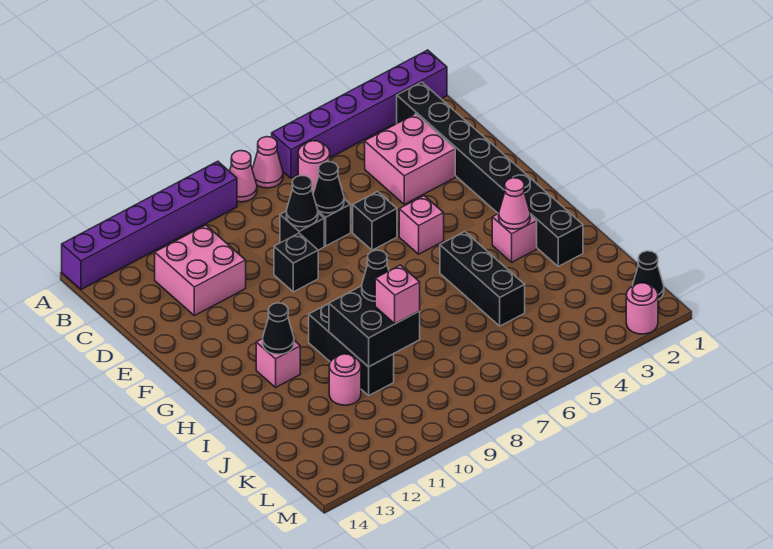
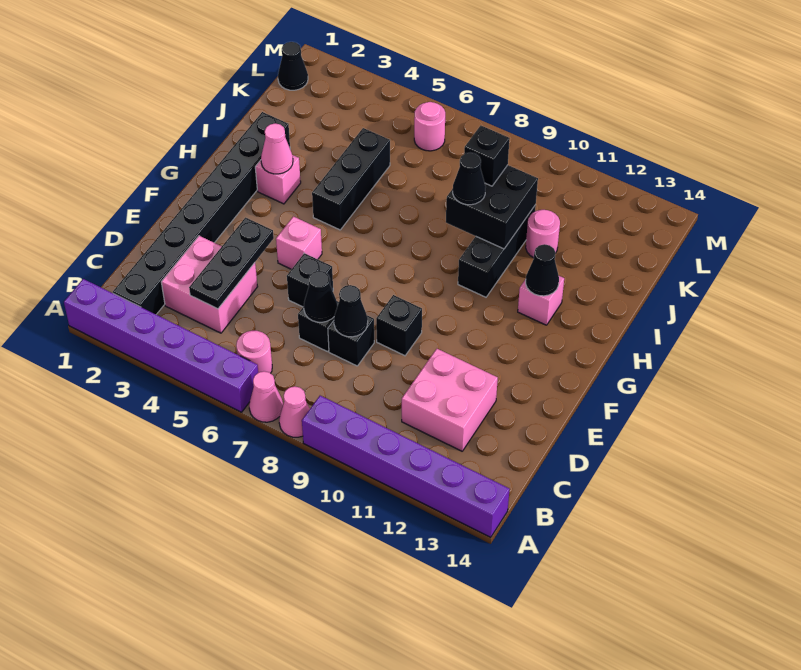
none -> black plate C4:E4 level 2
pink brick J9 level 3 -> black brick J9 level 3
pink round brick M2 level 1 -> pink round brick L6 level 1

